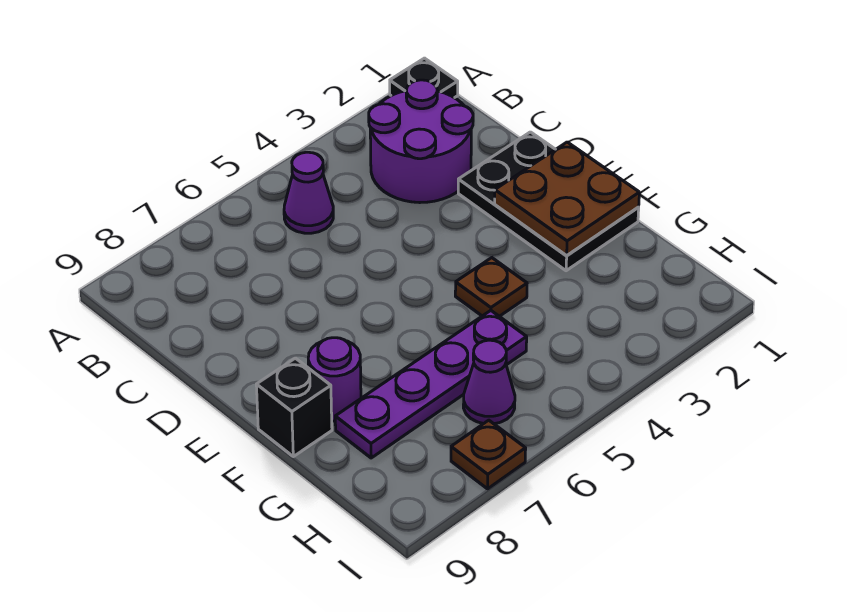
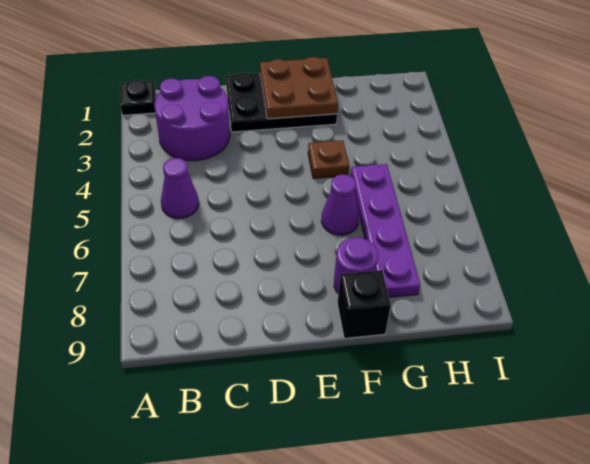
purple cone H6 level 1 -> purple cone F6 level 1
brown plate I7 level 1 -> none

